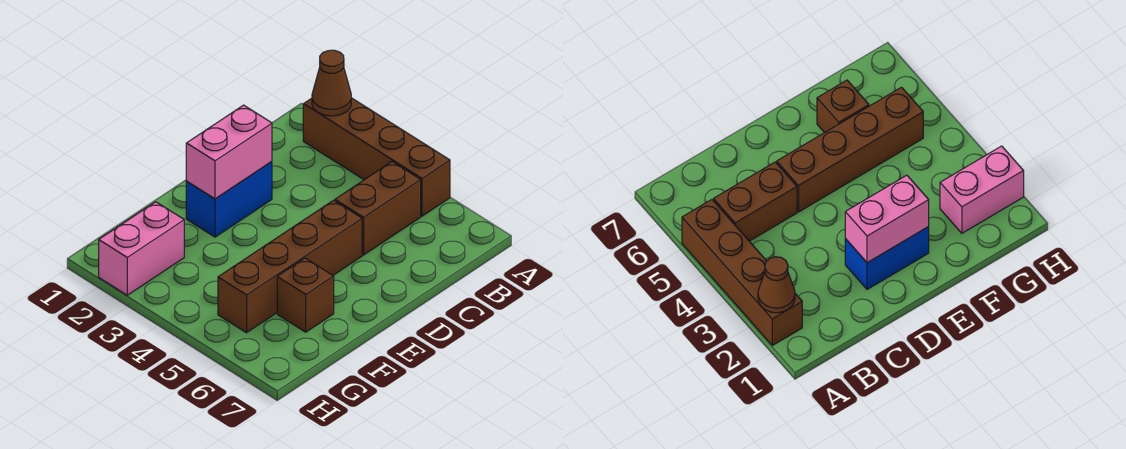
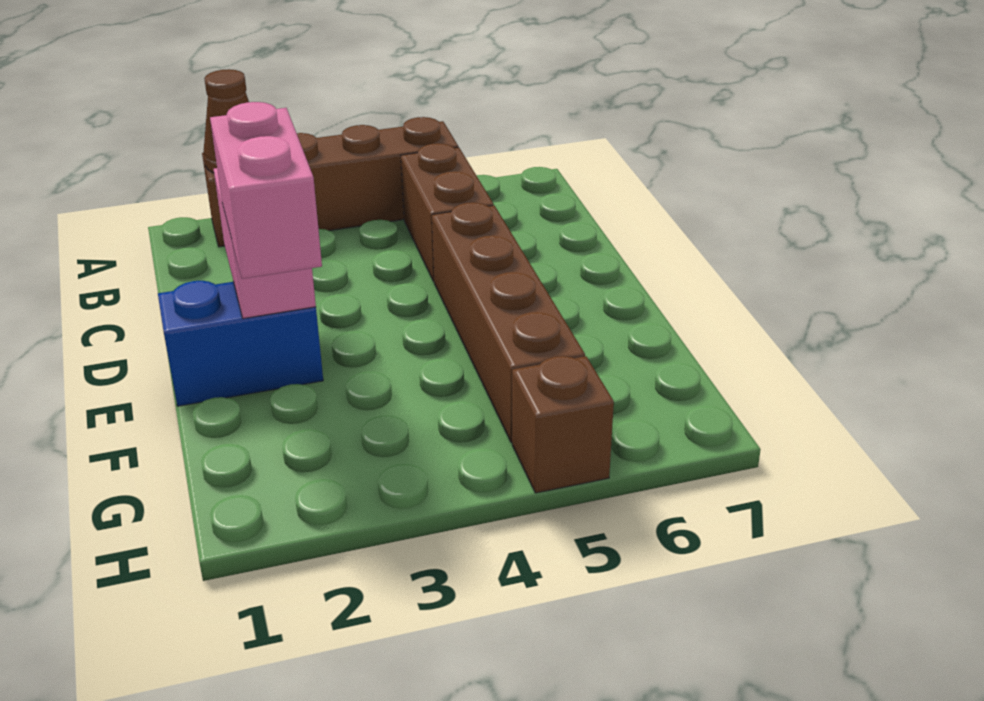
blue brick D2:E2 level 1 -> blue brick E1:E2 level 1
brown brick F6 level 1 -> brown brick H5 level 1
pink brick G2:H2 level 1 -> pink brick E2:F2 level 3

